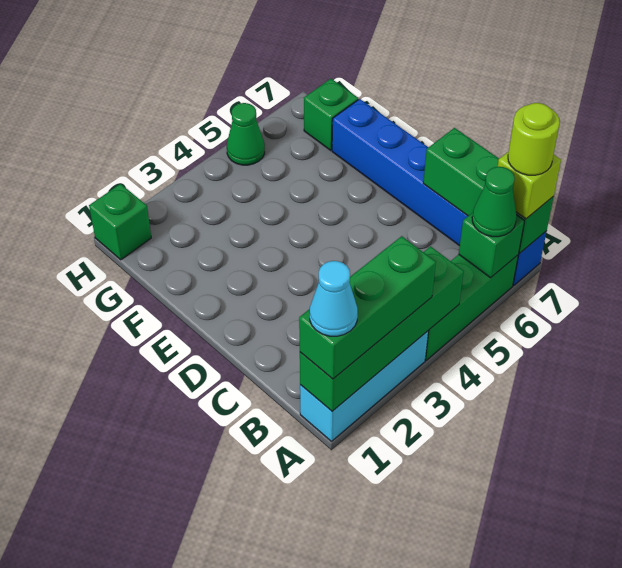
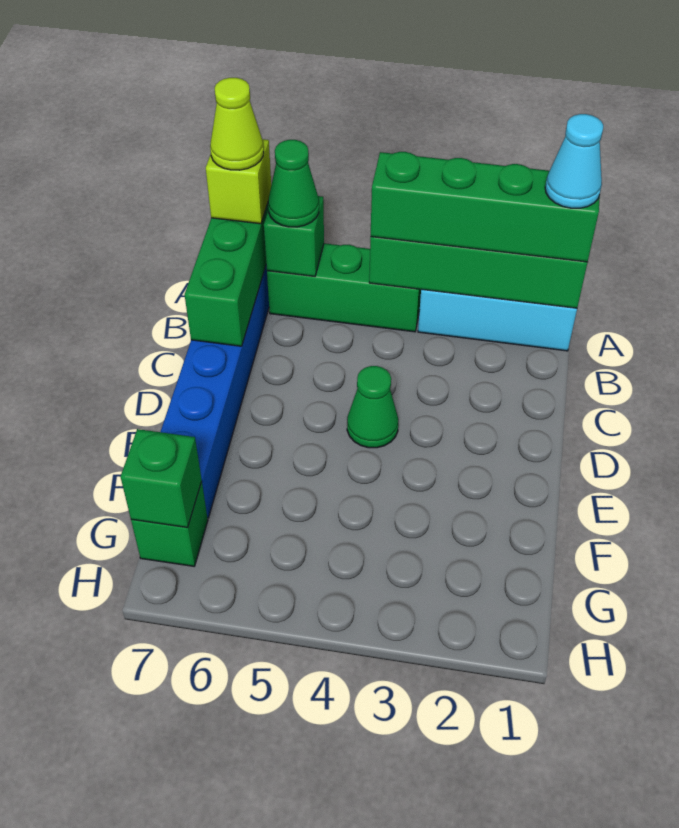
green brick A1:A3 level 3 -> green brick A1:A4 level 3
lime round brick A7 level 4 -> lime cone A7 level 4
green brick H1 level 1 -> green brick G7 level 2
green cone H5 level 1 -> green cone D4 level 1

